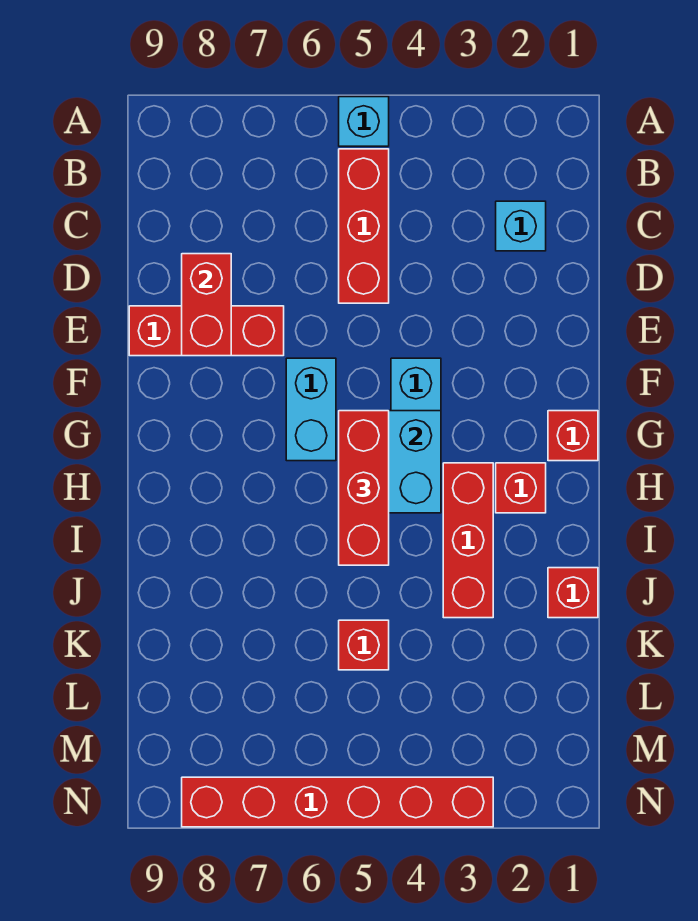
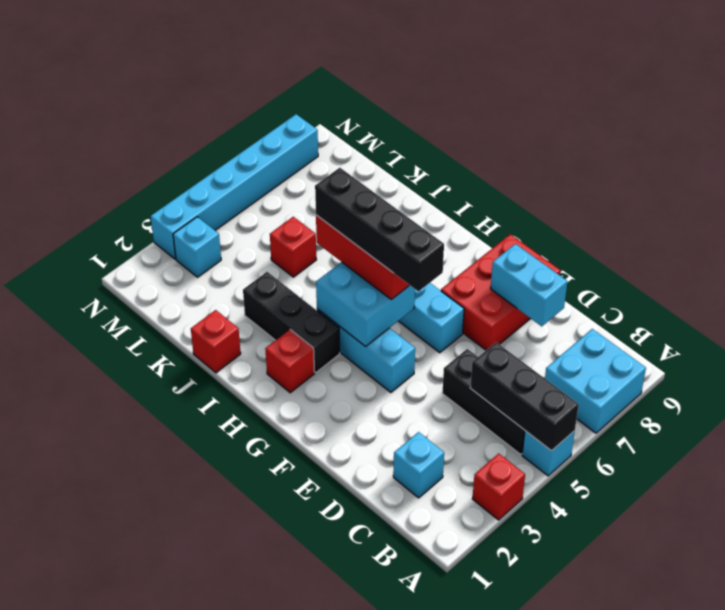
none -> black brick A5:C5 level 2
none -> cyan brick A7:B8 level 1
red brick B5:D5 level 1 -> black brick B5:D5 level 1
red brick D8:E8 level 2 -> cyan brick D8:E8 level 2
red brick E7:E9 level 1 -> red brick E7:F9 level 1
none -> black brick F5:I5 level 4
red brick G1 level 1 -> red brick A3 level 1
red brick H3:J3 level 1 -> black brick H3:J3 level 1
none -> cyan brick M3 level 1
red brick N3:N8 level 1 -> cyan brick N3:N8 level 1

